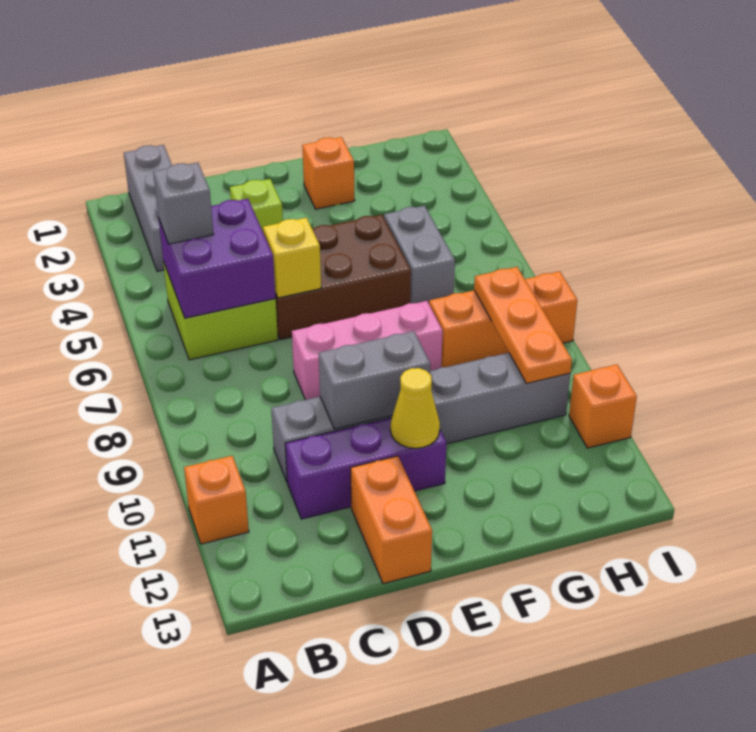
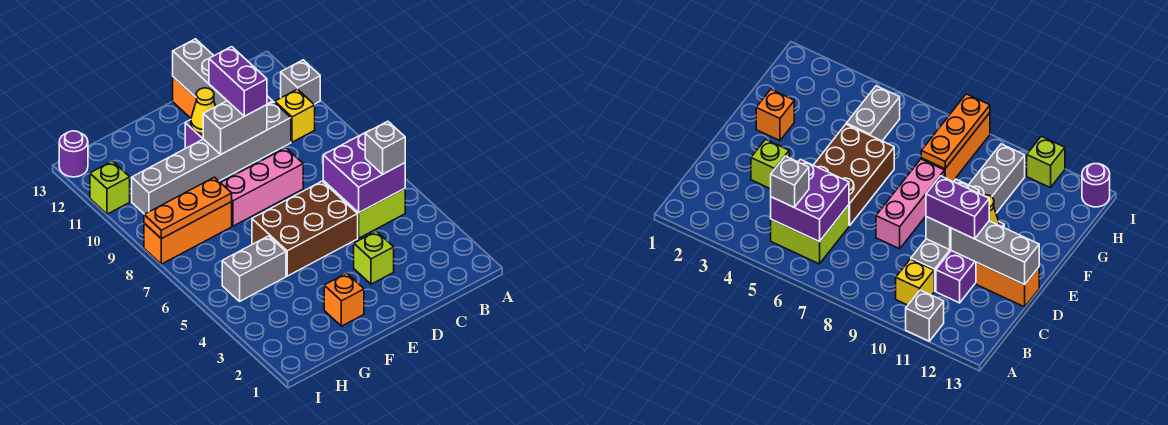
orange brick A11 level 1 -> grey brick A11 level 1
grey brick B1:B3 level 1 -> grey brick D11:D13 level 2
yellow brick D6 level 2 -> yellow brick B10 level 1
none -> purple brick D10:D11 level 3
grey brick G5:G6 level 1 -> grey brick G5:H5 level 1
orange plate H8:H10 level 2 -> orange plate G8:I8 level 2
orange brick I11 level 1 -> lime brick I11 level 1
none -> purple round brick I13 level 1

